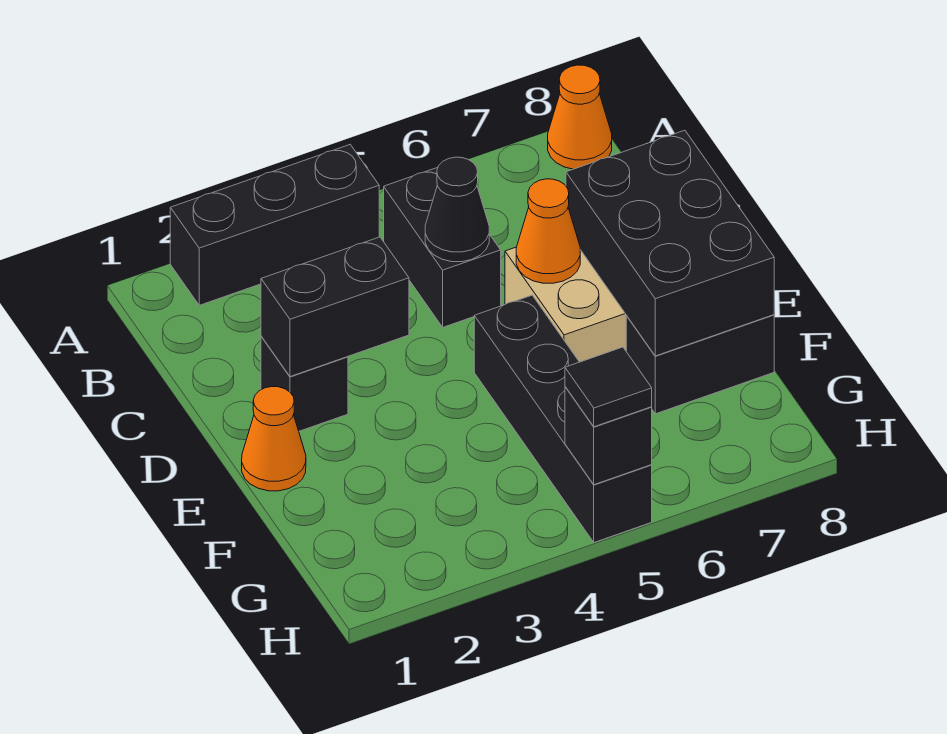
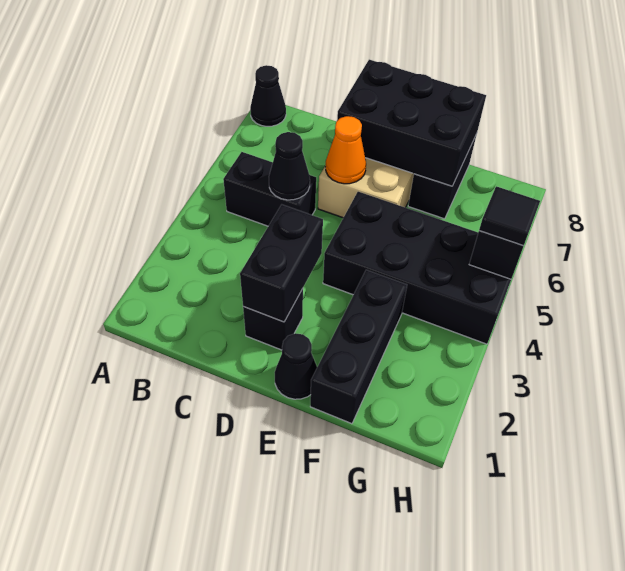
black brick A2:A4 level 1 -> black brick F1:F3 level 1
orange cone A8 level 1 -> black cone A8 level 1
orange cone E1 level 1 -> black cone E1 level 1
black brick E5:H5 level 1 -> black brick E4:H5 level 1

